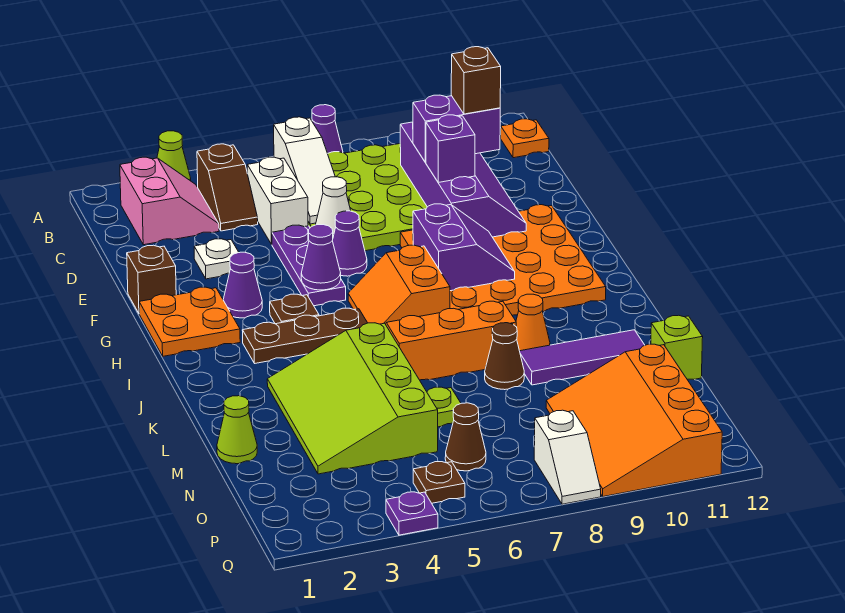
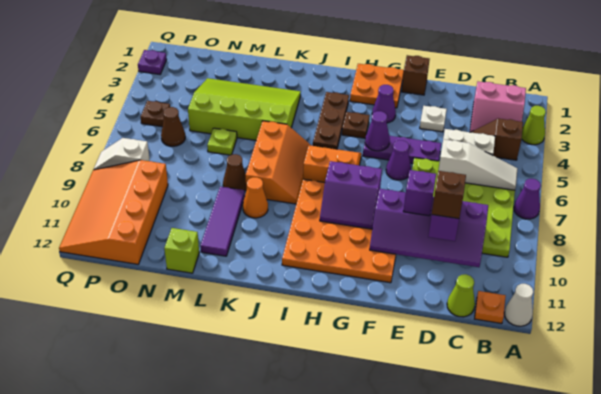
white slope B6:D6 level 2 top B -> white slope B6:D6 level 2 top D
white cone E6 level 2 -> white cone A12 level 1
lime cone M1 level 1 -> lime cone C12 level 1
orange slope N9:Q11 level 1 top 11 -> orange slope O9:Q12 level 1 top O
purple plate Q4 level 1 -> purple plate Q2 level 1

